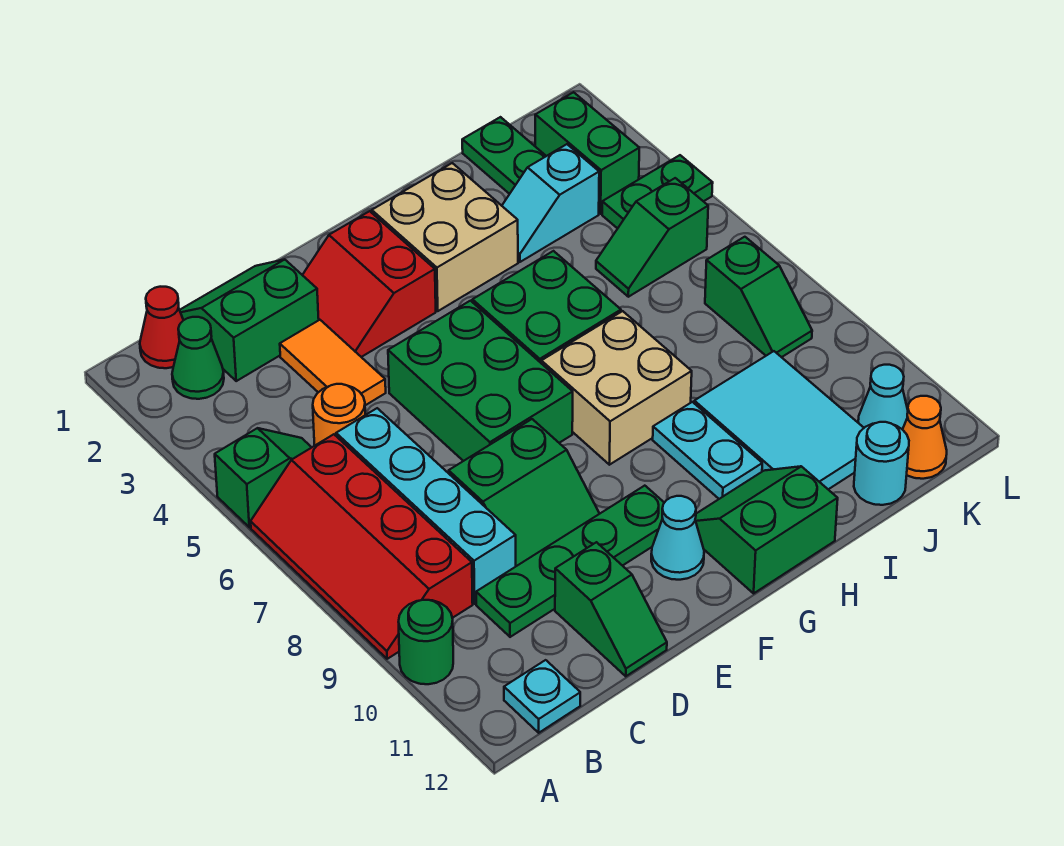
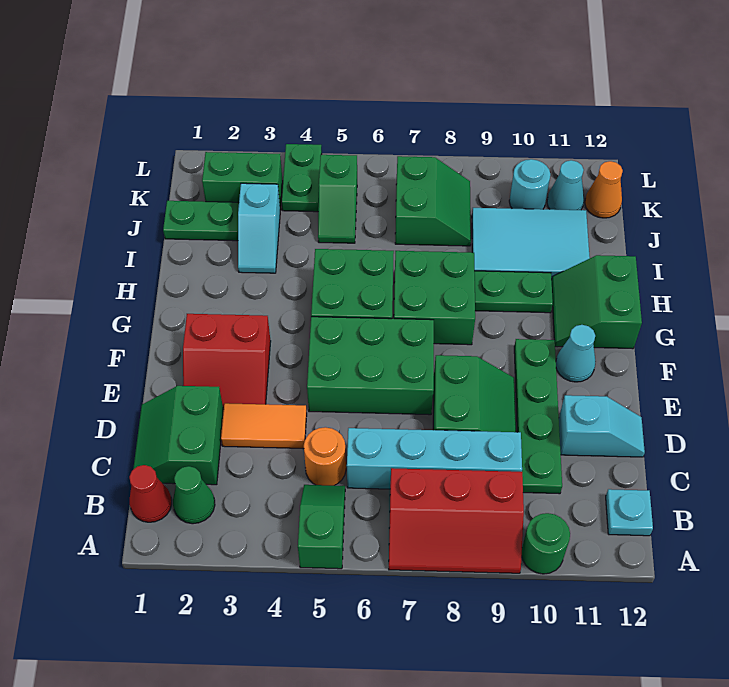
red slope A6:B9 level 1 top B -> red slope A7:B9 level 1 top B
green slope D11:D12 level 1 top 11 -> cyan slope D11:D12 level 1 top 11
tan brick G2:H3 level 1 -> none
tan brick G7:H8 level 1 -> green brick G7:H8 level 1
cyan plate H9:H10 level 1 -> green plate H9:H10 level 1
cyan round brick J12 level 1 -> cyan round brick K10 level 1
green slope K7:K8 level 1 top 7 -> green slope J7:K8 level 1 top 7

